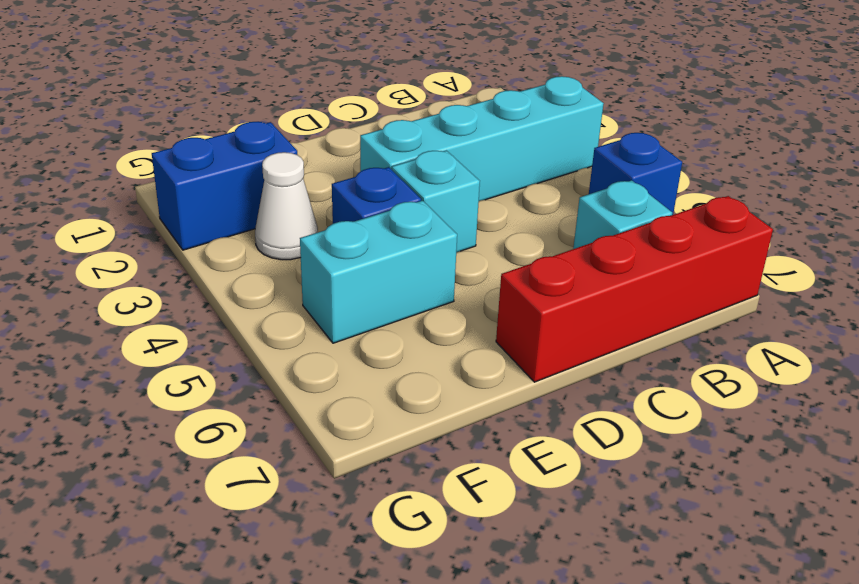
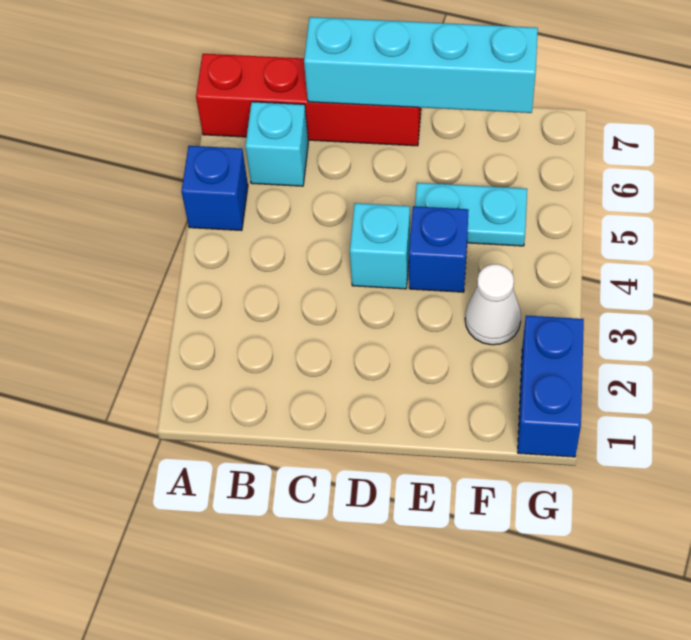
cyan brick A3:D3 level 1 -> cyan brick C7:F7 level 2
cyan brick E5:F5 level 1 -> cyan plate E5:F5 level 1
blue brick F2:G2 level 1 -> blue brick G1:G2 level 1

